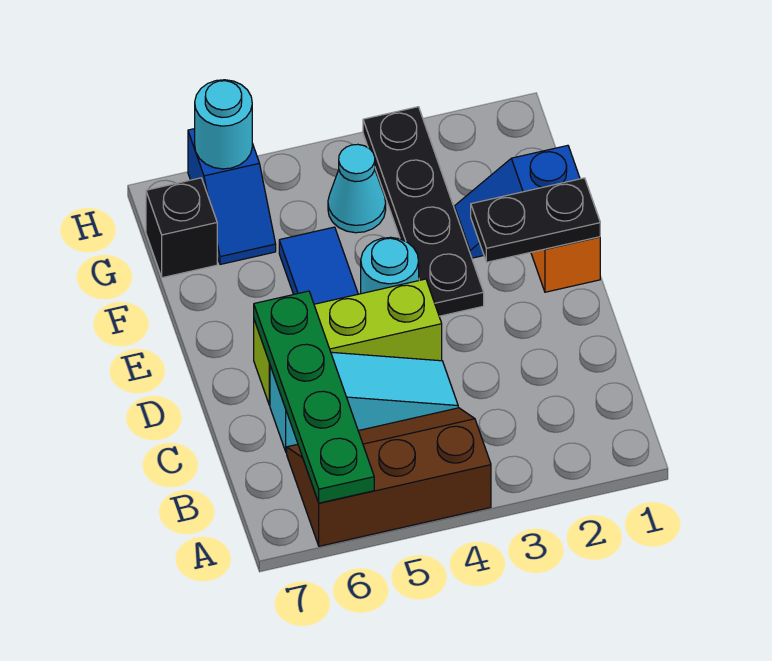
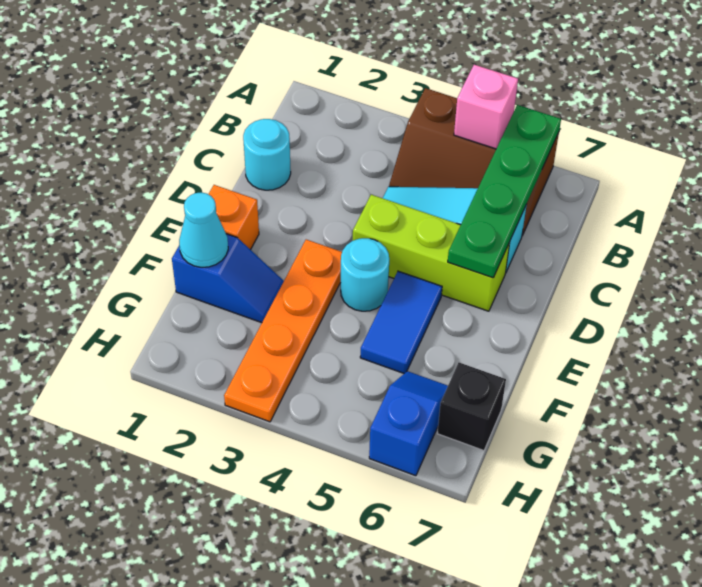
none -> pink brick A5 level 2
black plate E1:E2 level 2 -> none
black plate E3:H3 level 1 -> orange plate E3:H3 level 1
cyan cone G4 level 1 -> cyan cone F1 level 2
cyan round brick H6 level 2 -> cyan round brick C1 level 1

